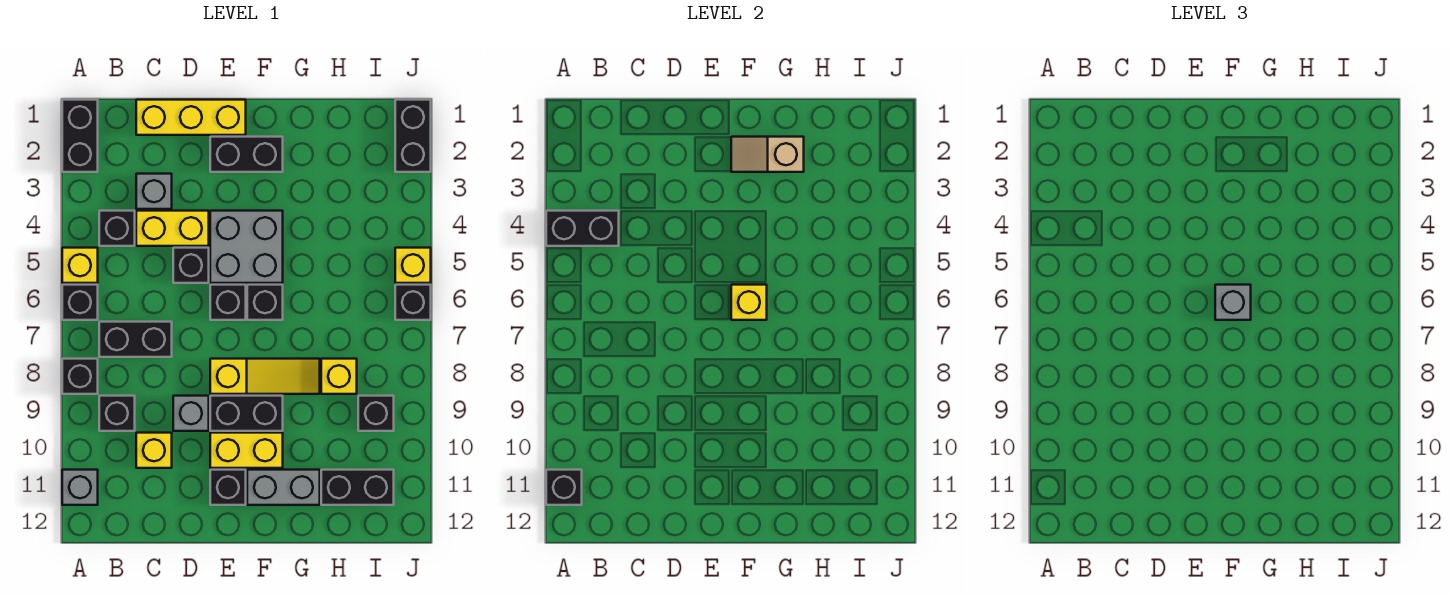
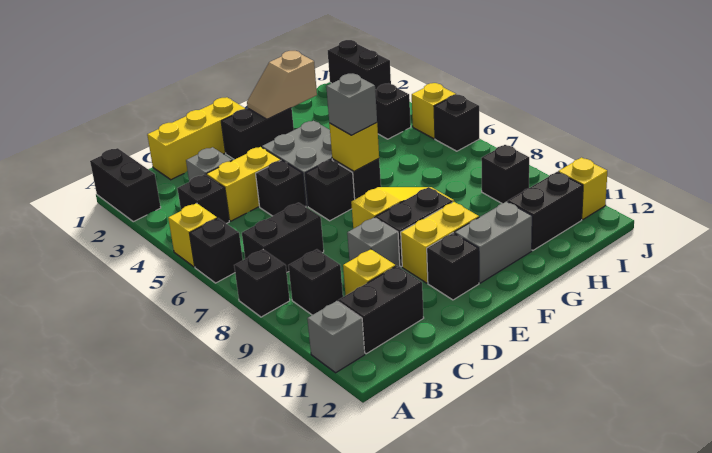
black brick A4:B4 level 2 -> black brick B11:C11 level 1
black brick A11 level 2 -> black brick I4 level 1
yellow brick H8 level 1 -> yellow brick J11 level 1

